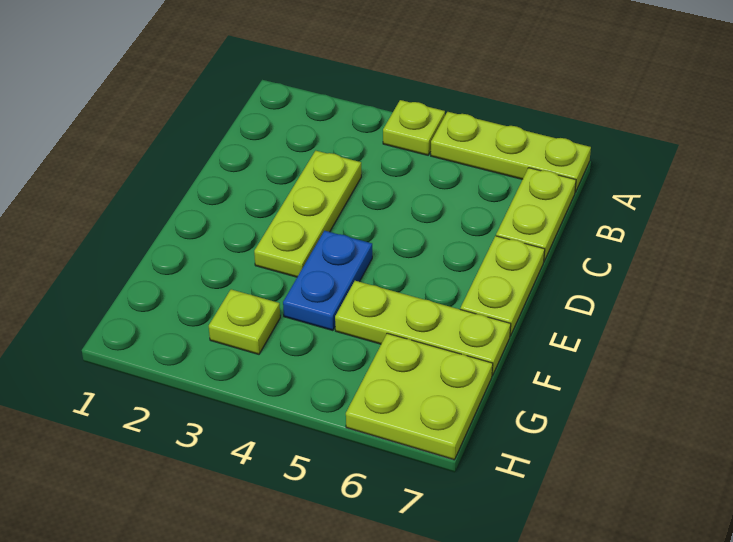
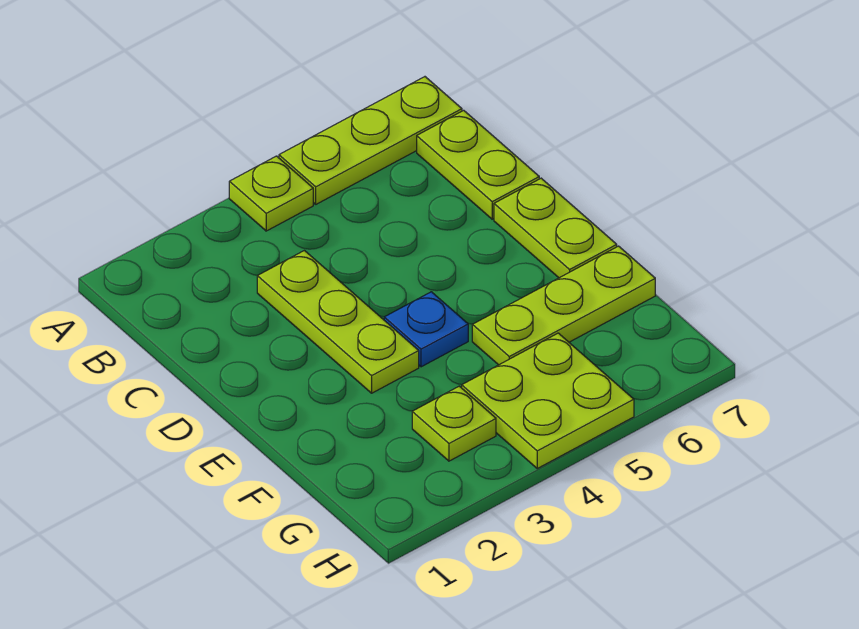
blue plate E4:F4 level 1 -> blue plate E4 level 1
lime plate G6:H7 level 1 -> lime plate G4:H5 level 1

